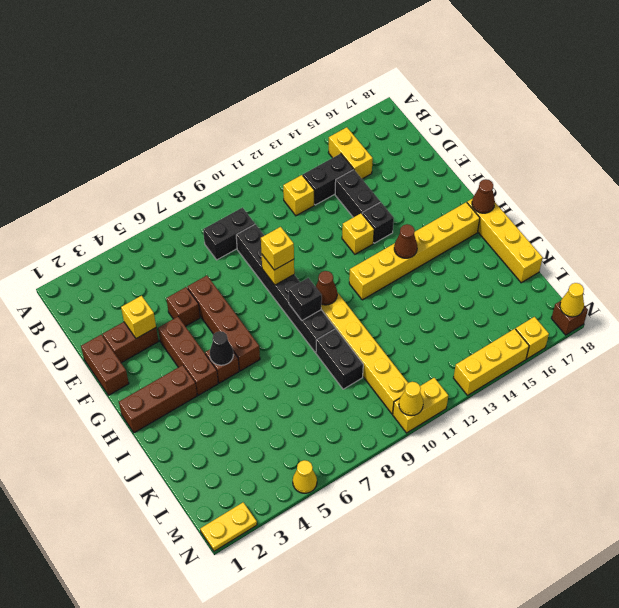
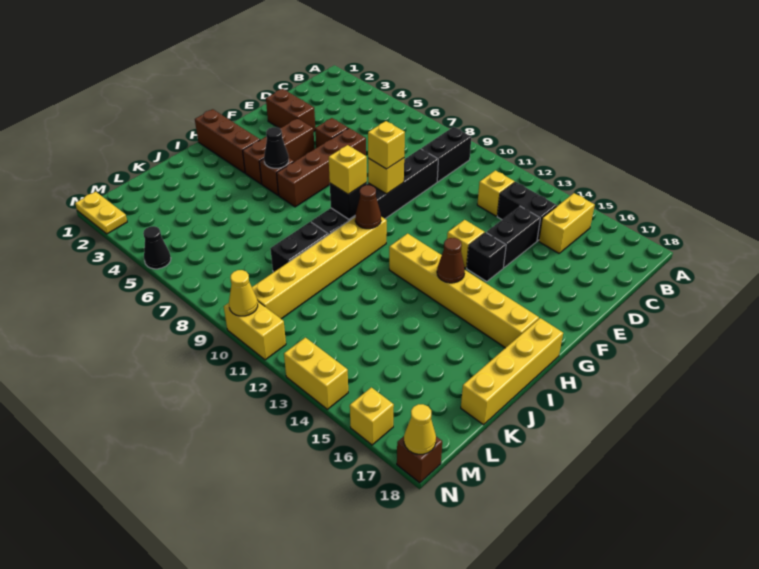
black brick C8:C9 level 1 -> black brick B9:C9 level 1
brown brick E1:F1 level 1 -> none
yellow brick E3 level 2 -> yellow brick H9 level 3
brown cone H18 level 2 -> none
yellow cone N5 level 1 -> black cone N5 level 1
yellow brick N13:N15 level 1 -> yellow brick N13:N14 level 1

